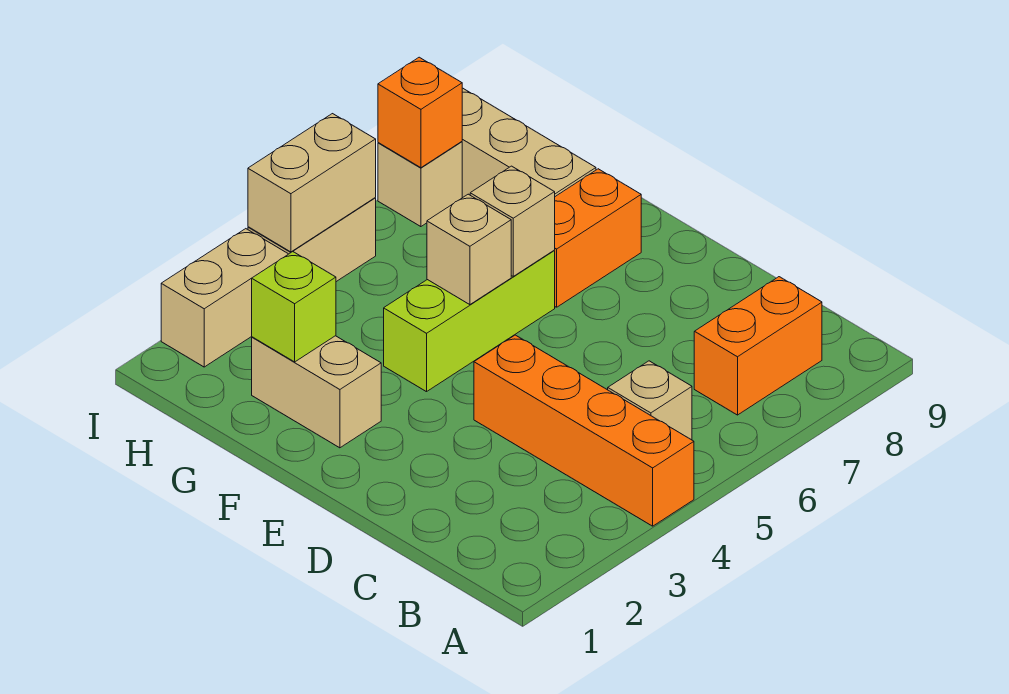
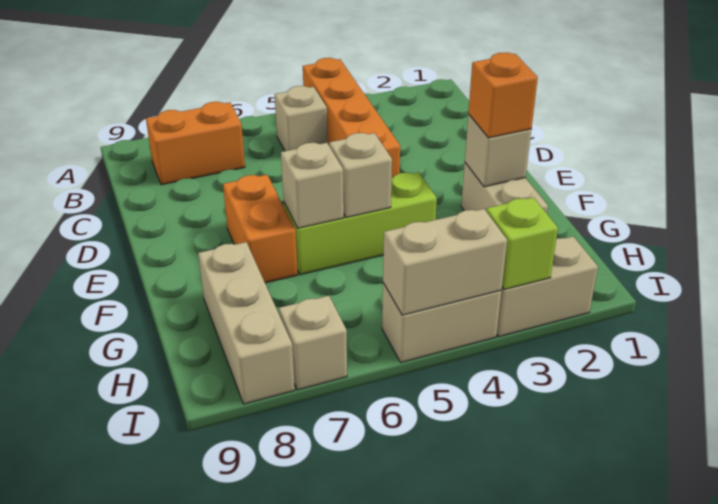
none -> tan brick F2 level 2
orange brick F7:F8 level 1 -> orange brick E7:F7 level 1
lime brick G2 level 2 -> lime brick I3 level 2
orange brick I7 level 2 -> orange brick F2 level 3

